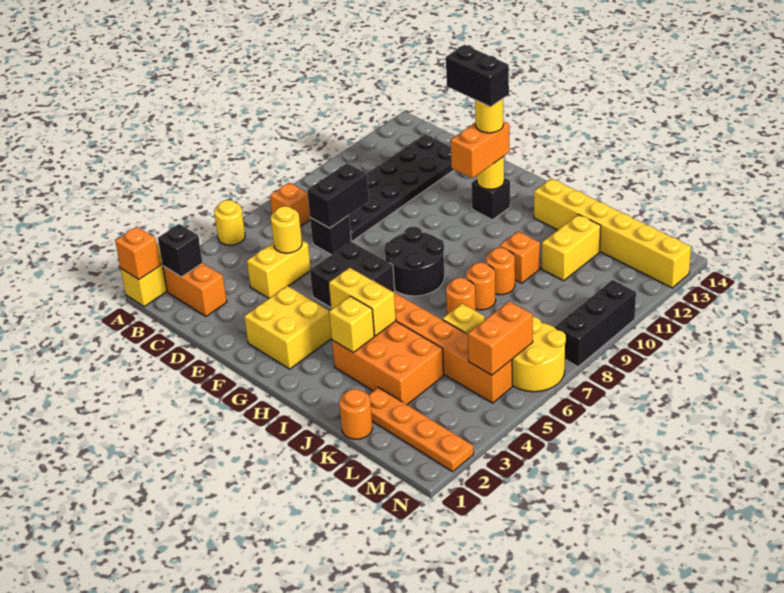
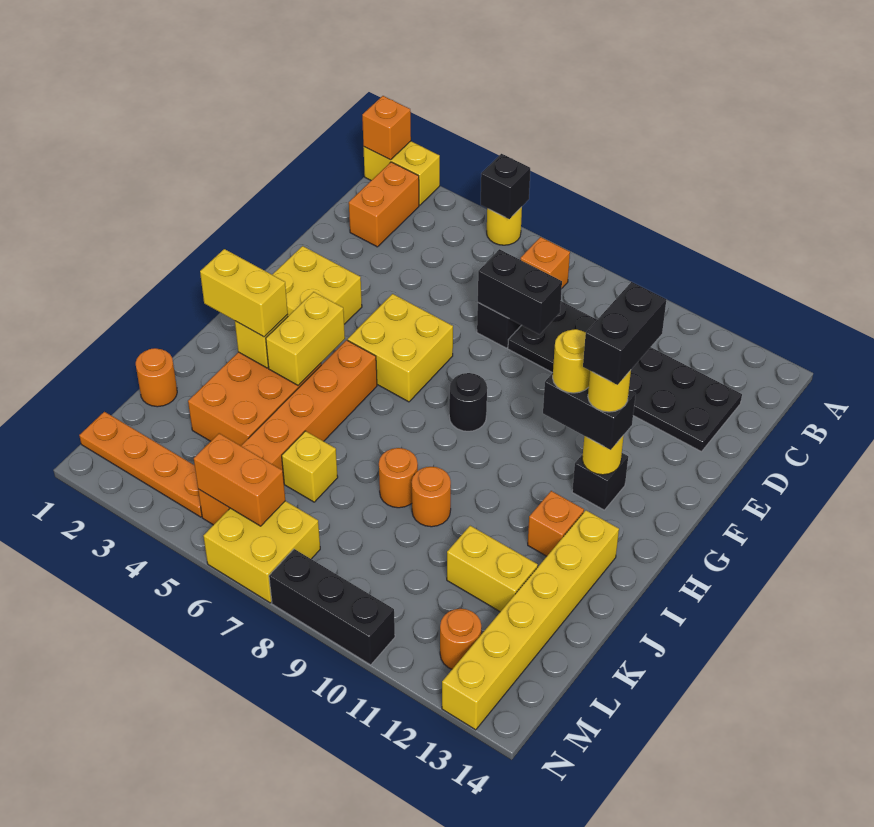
black brick B2 level 2 -> black brick A5 level 2
yellow brick D4:D5 level 1 -> yellow brick I2:I3 level 3
yellow round brick D5 level 2 -> yellow round brick G11 level 4
black brick F5:G6 level 1 -> yellow brick F5:G6 level 1
black round brick G7:H8 level 1 -> black round brick G8 level 1
orange brick G11:G12 level 3 -> black brick G11:G12 level 3
orange round brick J7 level 1 -> orange round brick M12 level 1
orange brick J10 level 1 -> orange brick I12 level 1
orange plate K2:N2 level 1 -> orange plate M1:M4 level 1
yellow round brick M6:N7 level 1 -> yellow brick M6:N7 level 1

